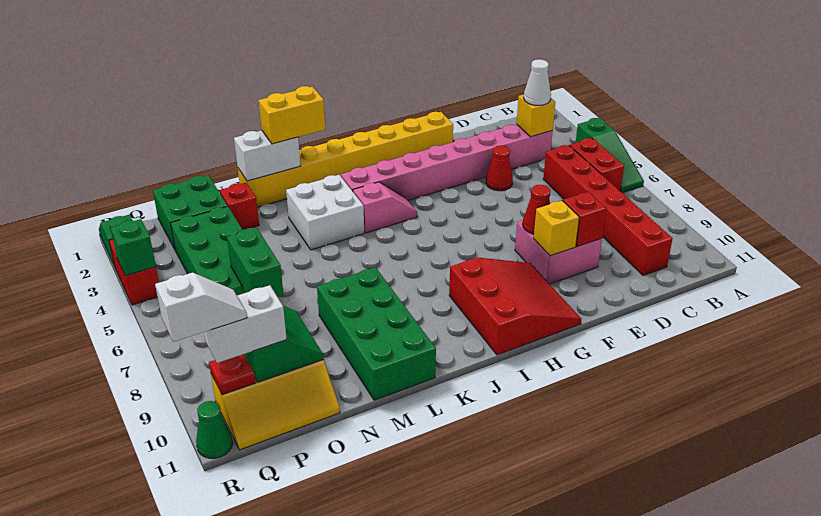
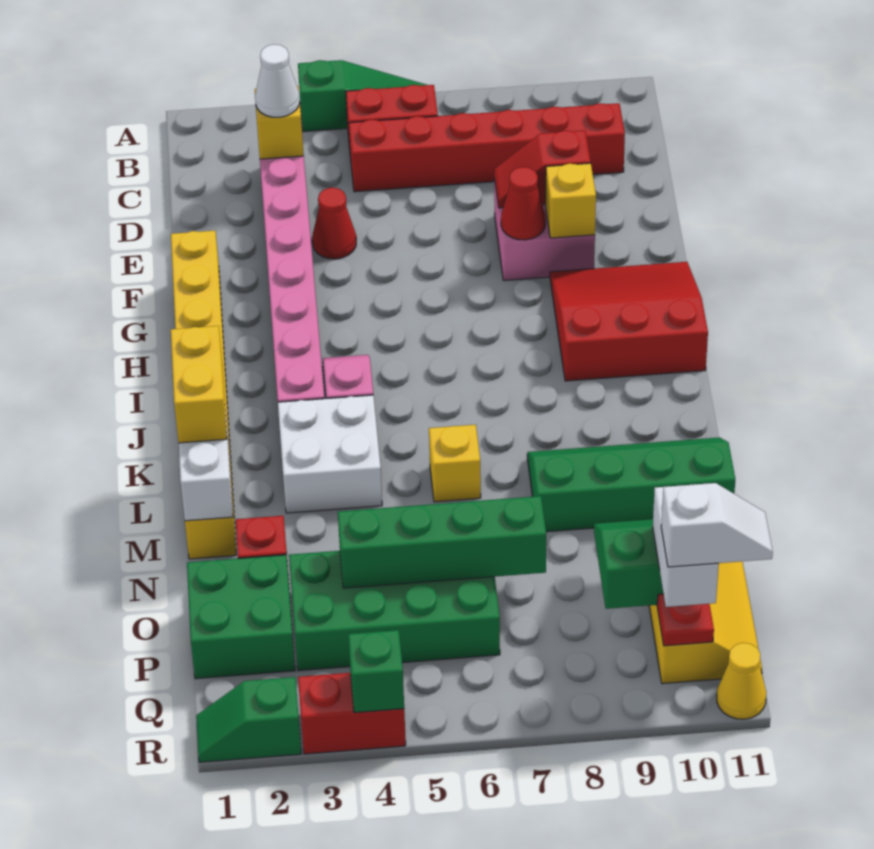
none -> yellow brick L6 level 1
green brick L8:M11 level 1 -> green slope L8:M11 level 1 top M
green brick O6:O7 level 2 -> green brick O4:O7 level 2
white slope Q10:R10 level 4 top R -> white slope Q10:Q11 level 4 top 10
green cone R11 level 1 -> yellow cone R11 level 1

